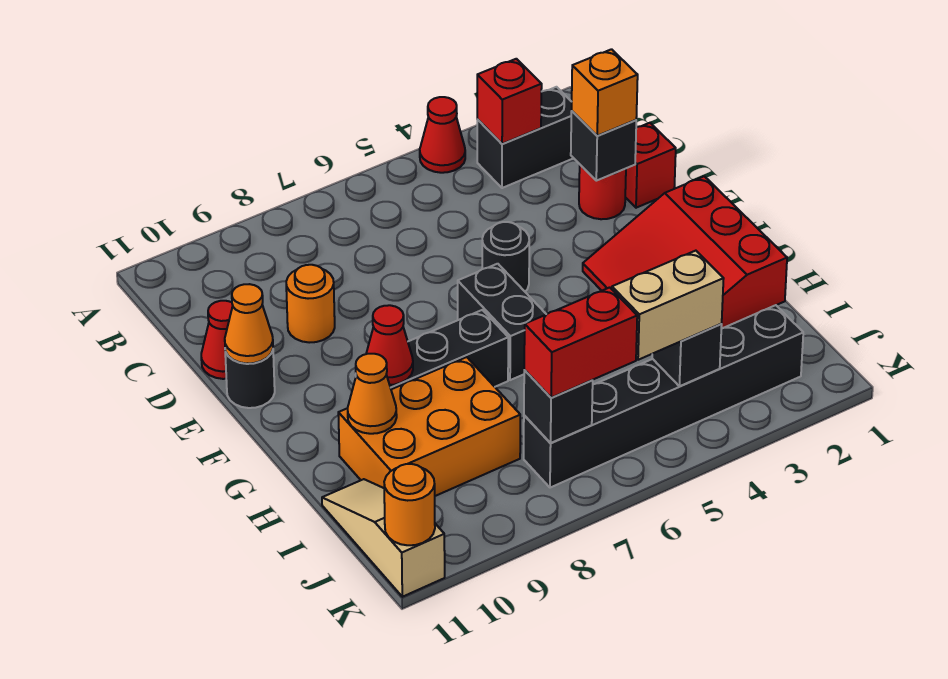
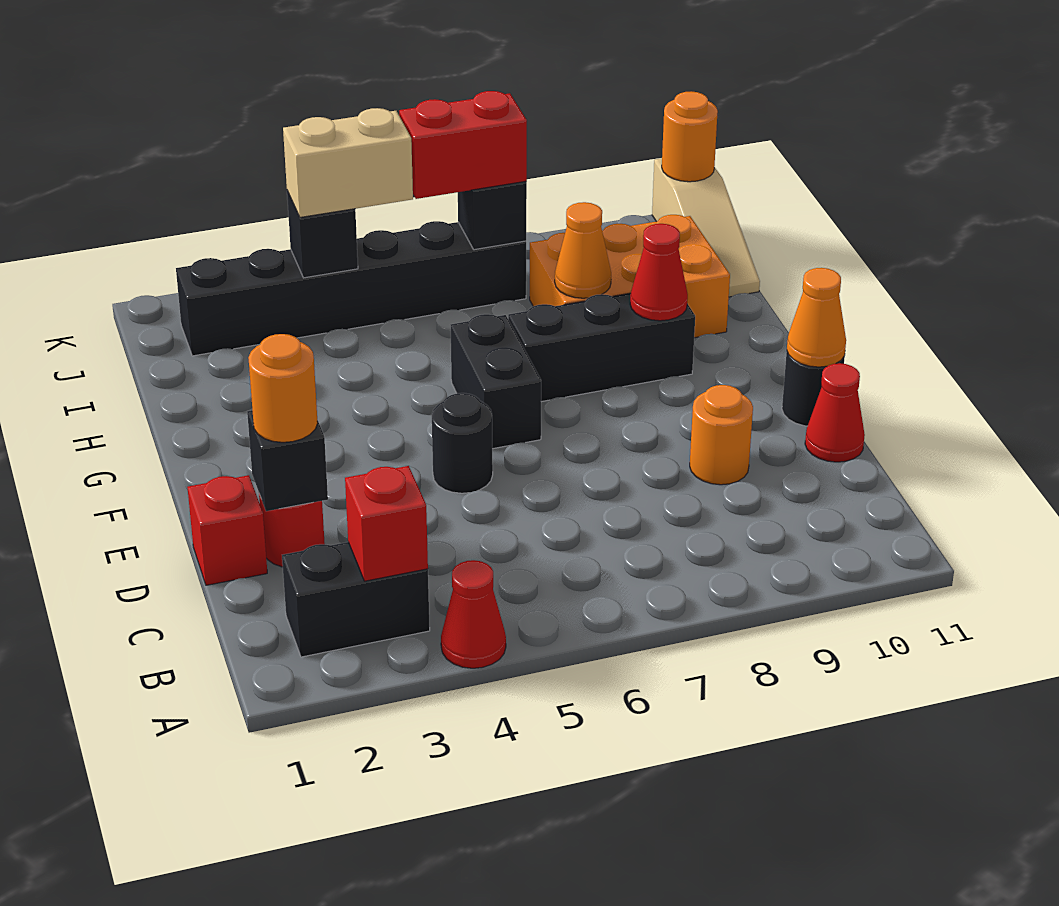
orange brick D2 level 3 -> orange round brick D2 level 3
red slope F1:H3 level 1 top 1 -> none
orange cone H10 level 2 -> orange cone H8 level 2

